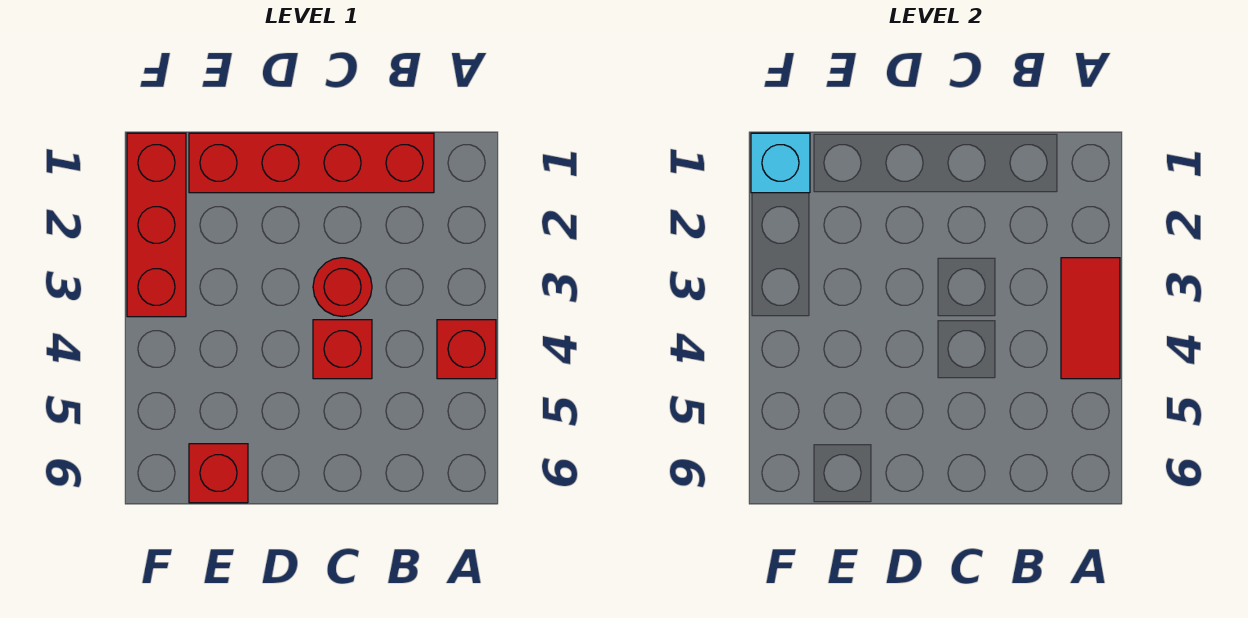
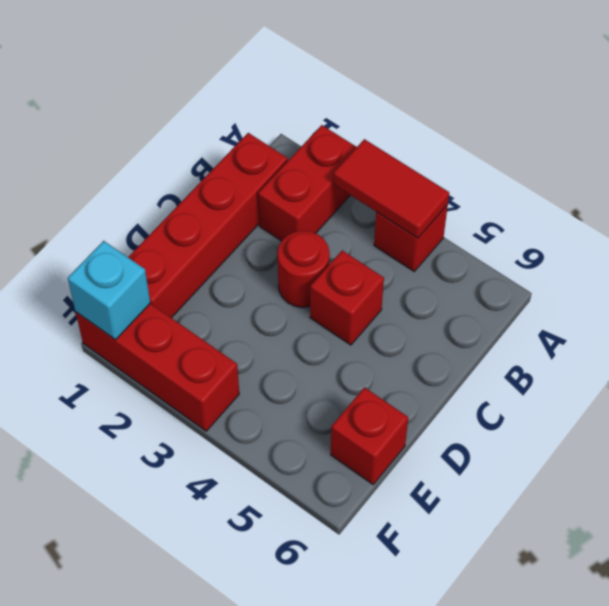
none -> red brick A2:B2 level 1

